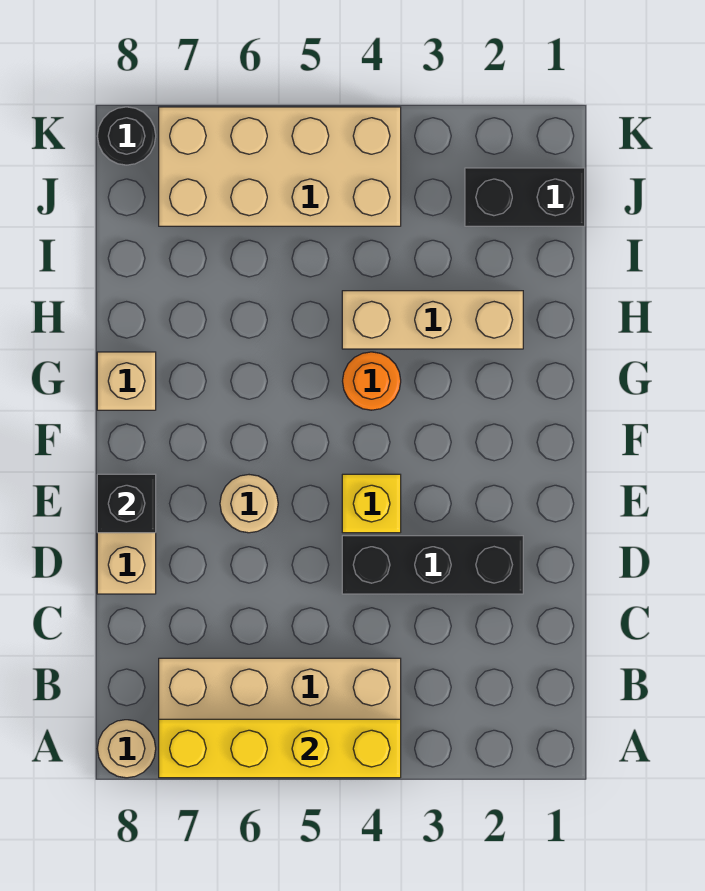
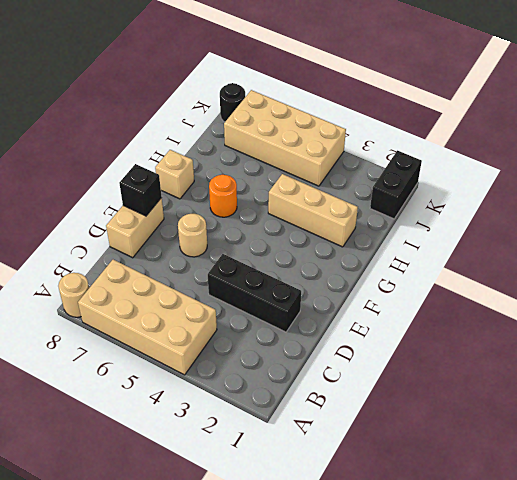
yellow brick A4:A7 level 2 -> none
yellow brick E4 level 1 -> none
orange round brick G4 level 1 -> orange round brick G6 level 1
black brick J1:J2 level 1 -> black brick J1:K1 level 1

